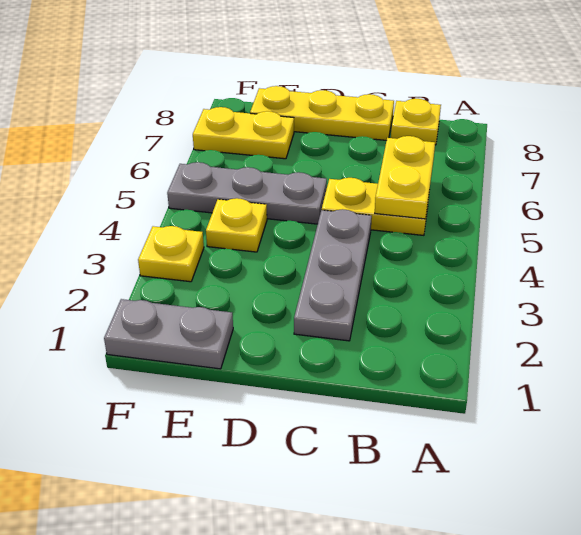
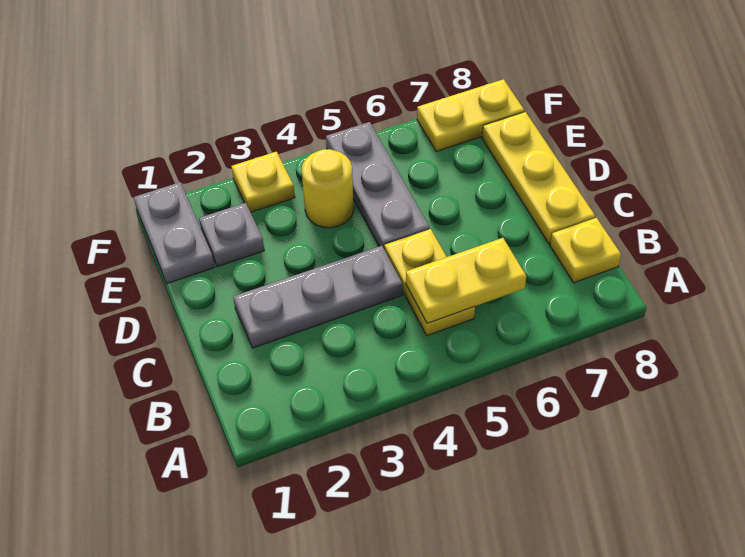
none -> grey plate E2 level 1
yellow plate E4 level 1 -> yellow round brick E4 level 1
yellow plate E7:F7 level 1 -> yellow plate F7:F8 level 1

